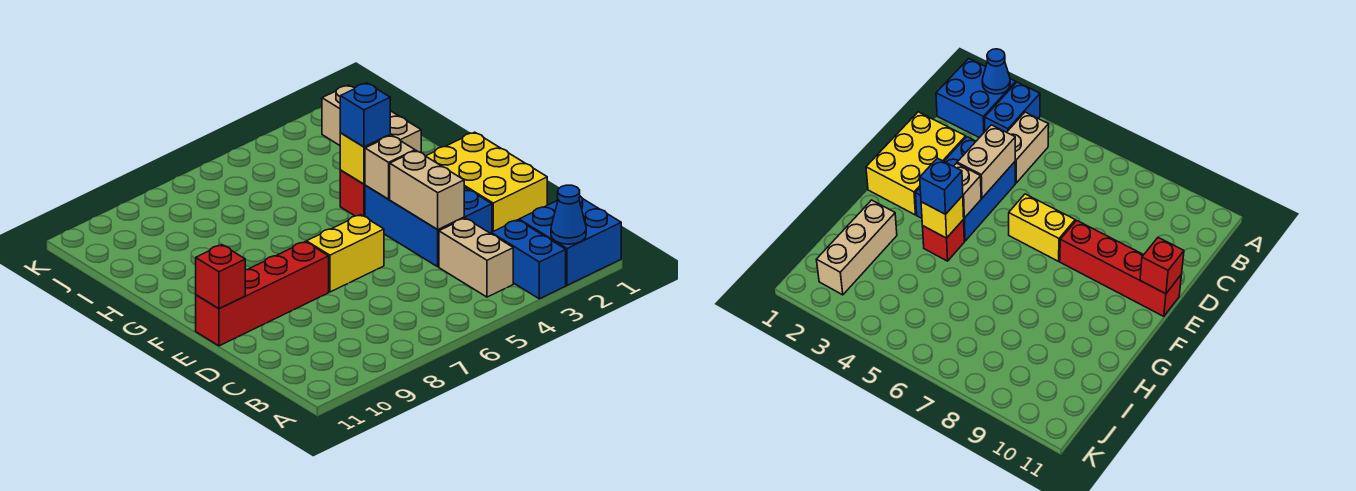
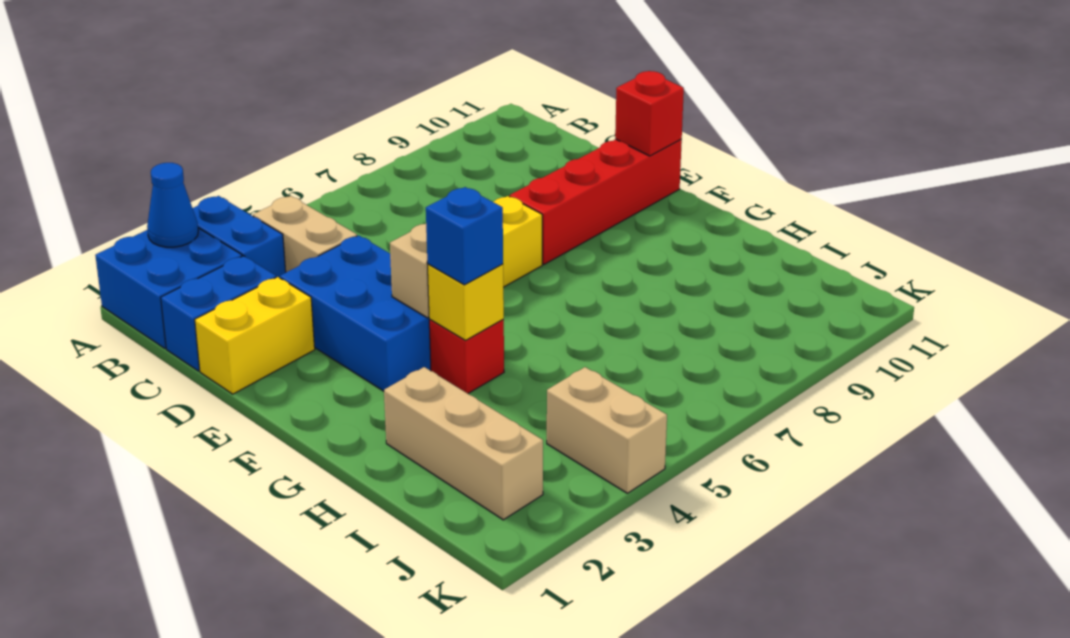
none -> blue brick C1:C2 level 1
yellow brick D1:F2 level 1 -> yellow brick D1:D2 level 1
tan brick D4:E4 level 2 -> tan brick J4:K4 level 1

